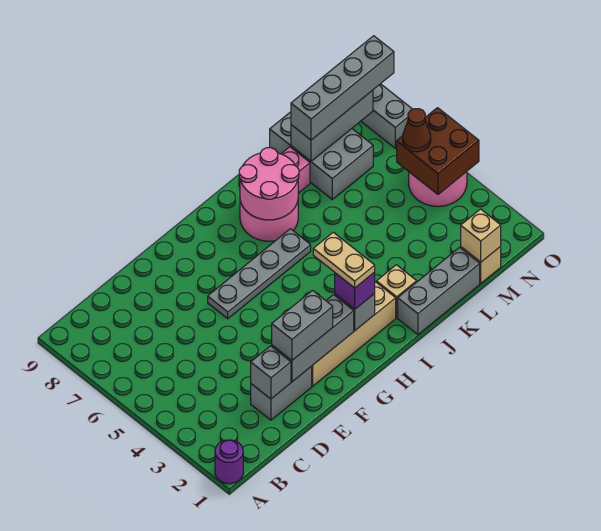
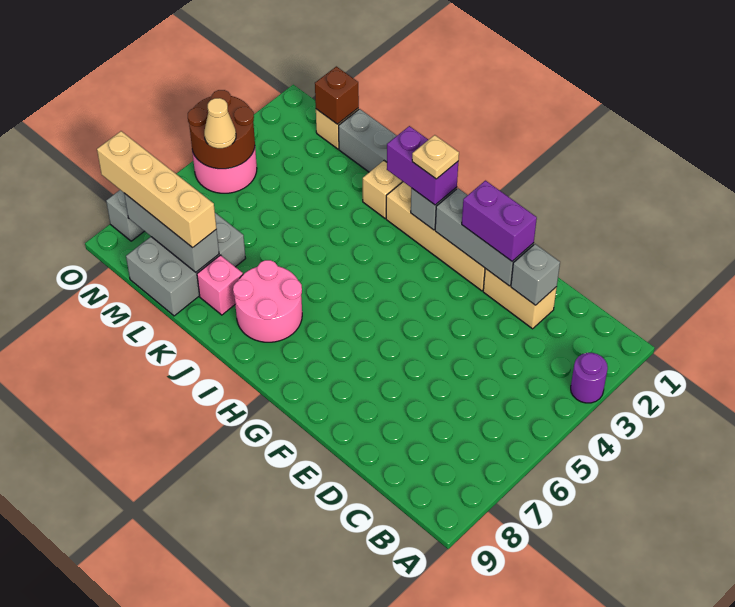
purple round brick A1 level 1 -> purple round brick A3 level 1
grey brick D2:E2 level 1 -> tan brick D2:E2 level 1
grey brick E2:F2 level 3 -> purple brick E2:F2 level 3
grey plate F6:I6 level 1 -> none
purple brick H2 level 3 -> purple brick H2:I2 level 3
tan plate H2:H3 level 4 -> tan plate H2 level 4
pink round brick I7:J8 level 2 -> none
grey brick L8:O8 level 3 -> tan brick L8:O8 level 3
tan brick M1 level 2 -> brown brick M1 level 2
brown brick N4:O5 level 2 -> brown round brick N4:O5 level 2
brown cone N5 level 3 -> tan cone N5 level 3

